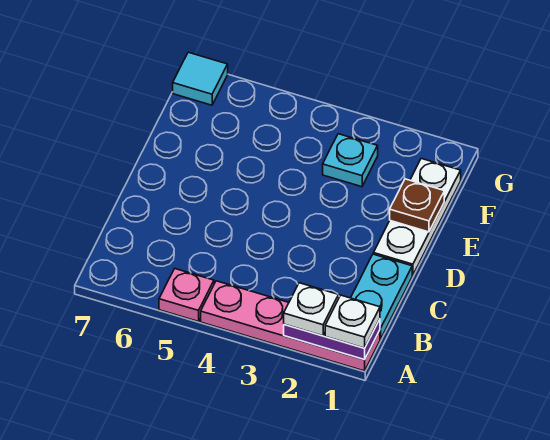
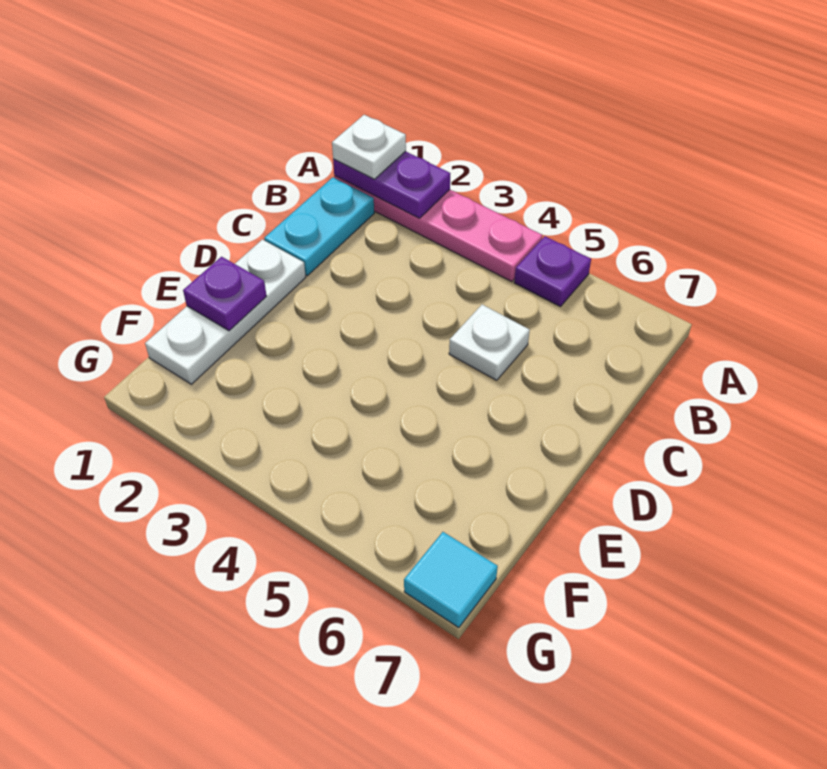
white plate A2 level 3 -> white plate C5 level 1
pink plate A5 level 1 -> purple plate A5 level 1
brown plate E1 level 2 -> purple plate E1 level 2
cyan plate F3 level 1 -> none

